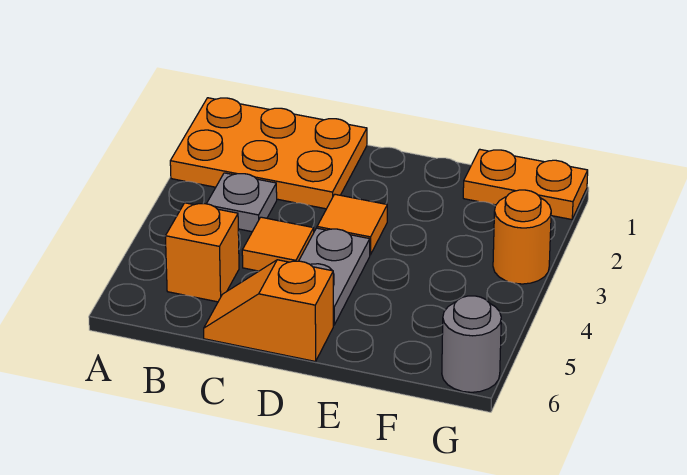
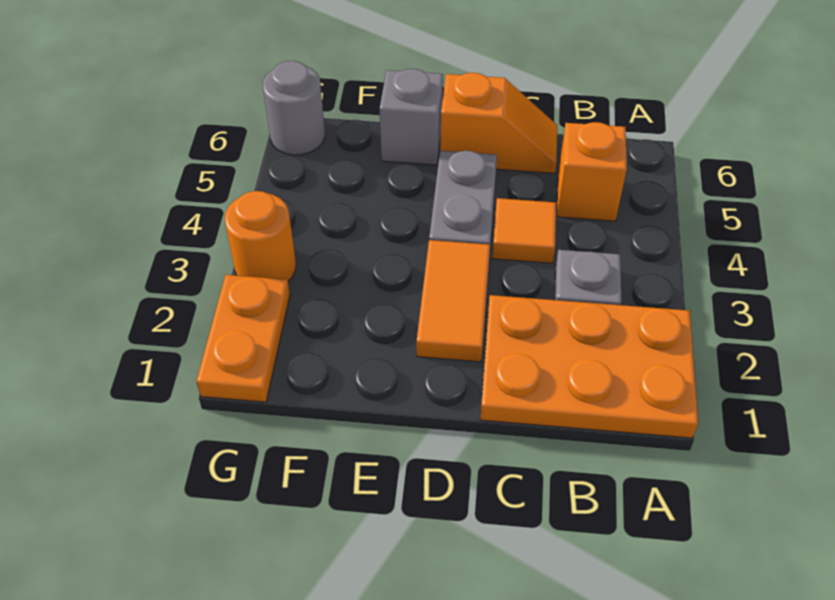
orange tile D3 level 1 -> orange tile D2:D3 level 1
none -> grey brick E6 level 1
orange plate F1:G1 level 1 -> orange plate G1:G2 level 1

